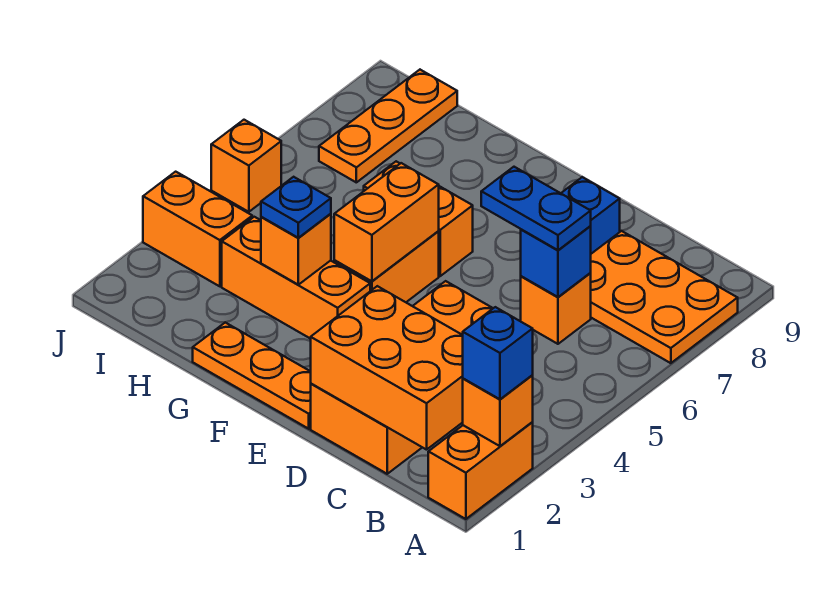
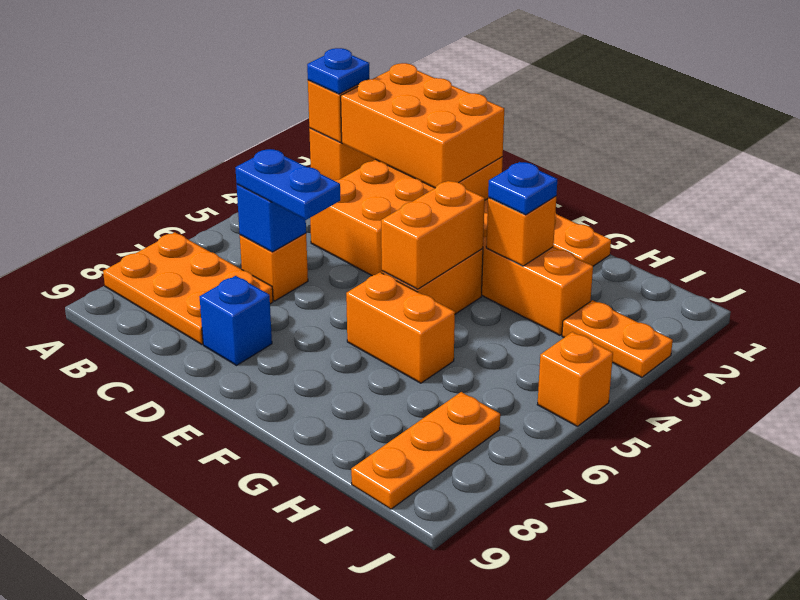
blue brick A2 level 3 -> blue plate A2 level 3
orange brick I3:J3 level 1 -> orange plate I3:J3 level 1

